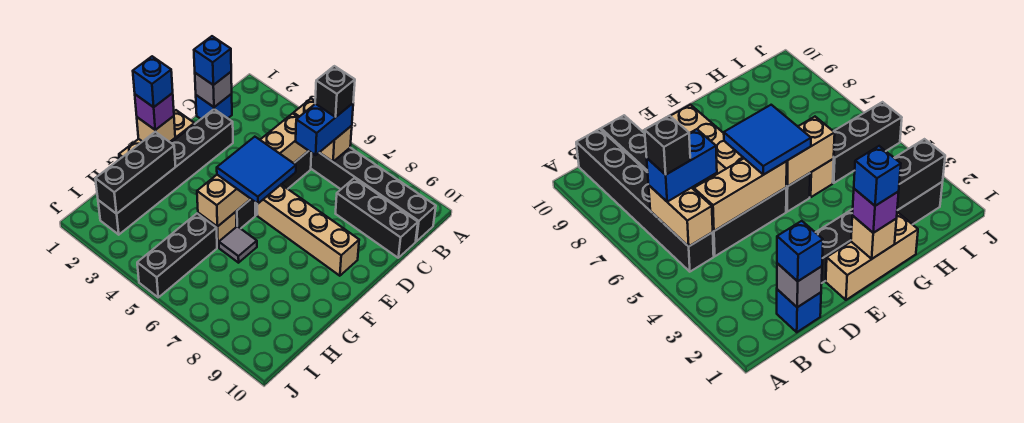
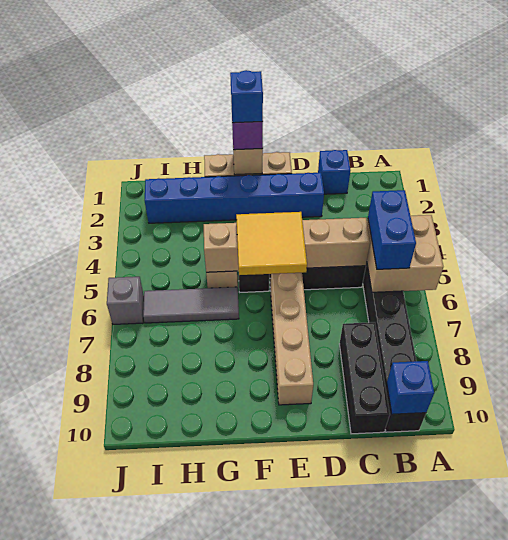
tan brick B5:B6 level 2 -> tan brick A5:B6 level 2
blue brick B6:C6 level 3 -> blue brick B5:B6 level 3
black brick B6 level 4 -> none
grey brick C1 level 2 -> grey brick J6 level 1
blue brick C1 level 3 -> blue brick B10 level 2
black brick D2:I2 level 1 -> blue brick D2:I2 level 1
blue tile E5:F6 level 3 -> yellow tile E5:F6 level 3
black brick G2:I2 level 2 -> none
grey tile G6 level 1 -> grey tile G6:I6 level 1
black brick H5:J5 level 1 -> none

